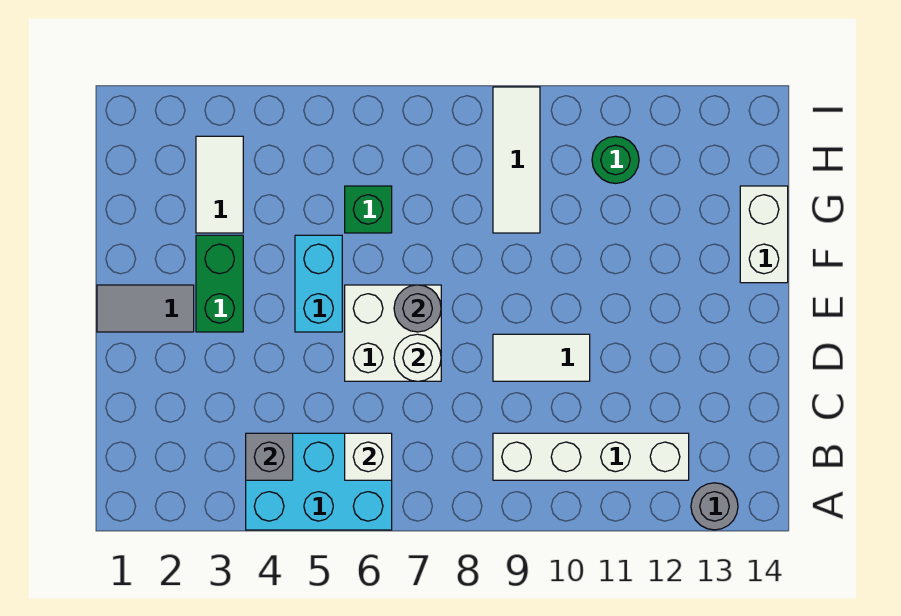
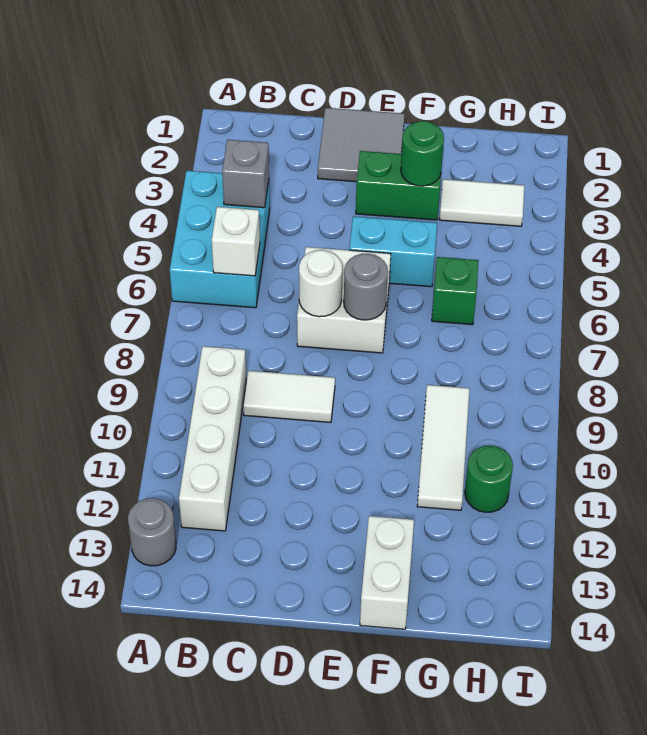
white tile D9:D10 level 1 -> white tile C9:D9 level 1
grey tile E1:E2 level 1 -> grey tile D1:E2 level 1
none -> green round brick F3 level 2
white brick F14:G14 level 1 -> white brick F13:F14 level 1
white tile G9:I9 level 1 -> white tile G9:G11 level 1

